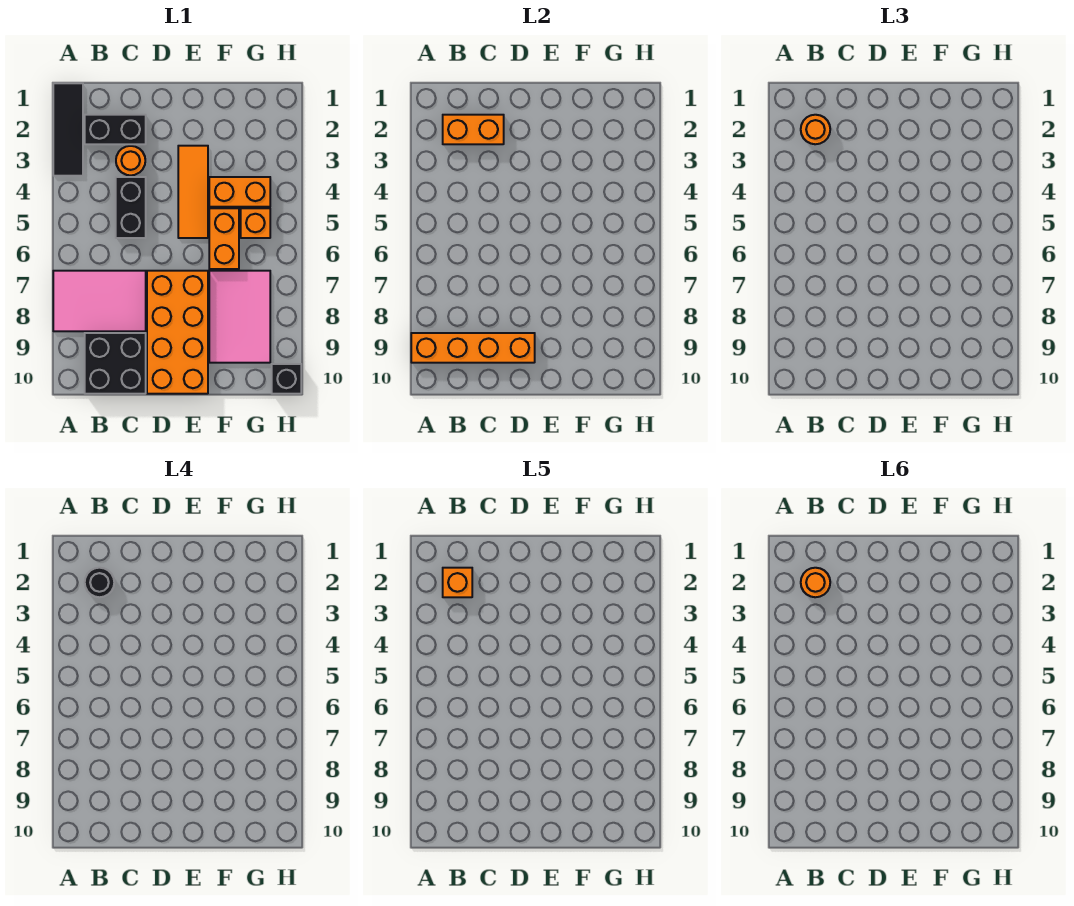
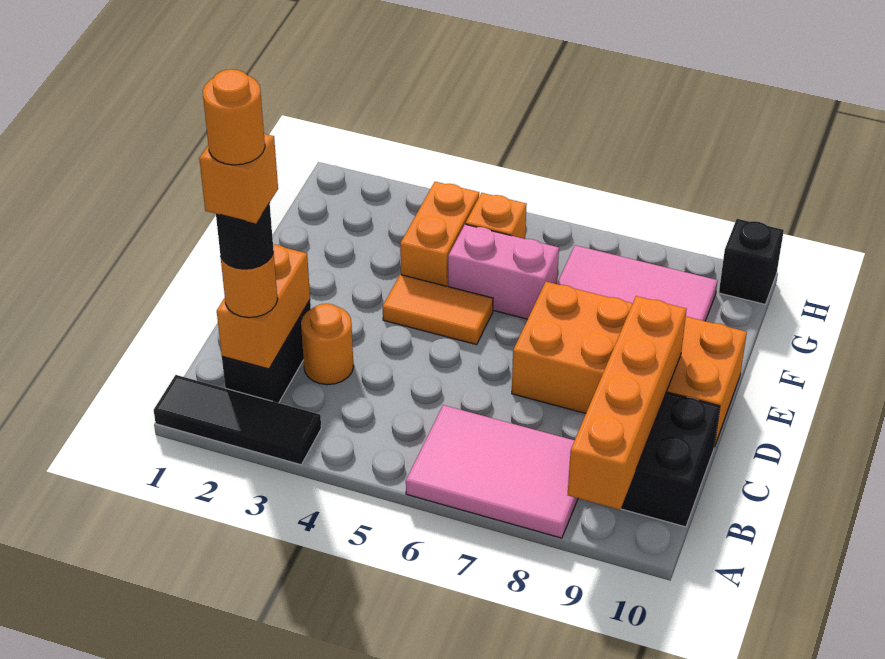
pink tile A7:C8 level 1 -> pink tile A6:B8 level 1
black brick C4:C5 level 1 -> none
orange tile E3:E5 level 1 -> orange tile E4:E5 level 1
orange brick F5:F6 level 1 -> pink brick F5:F6 level 1

